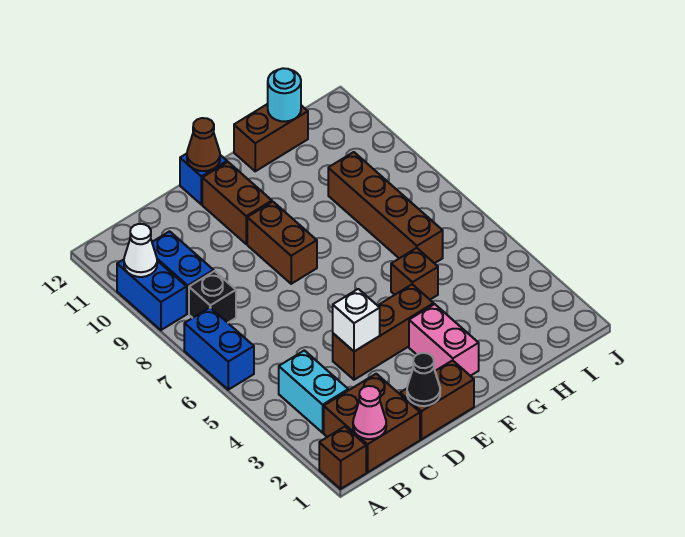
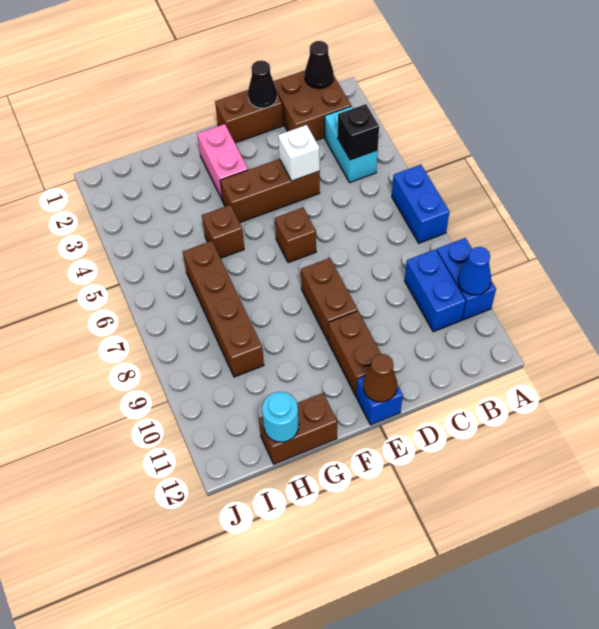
brown brick A1 level 1 -> brown brick E6 level 1
white cone A10 level 2 -> blue cone A10 level 2
pink cone B1 level 2 -> black cone B1 level 2
black brick B8 level 1 -> black brick B4 level 2

